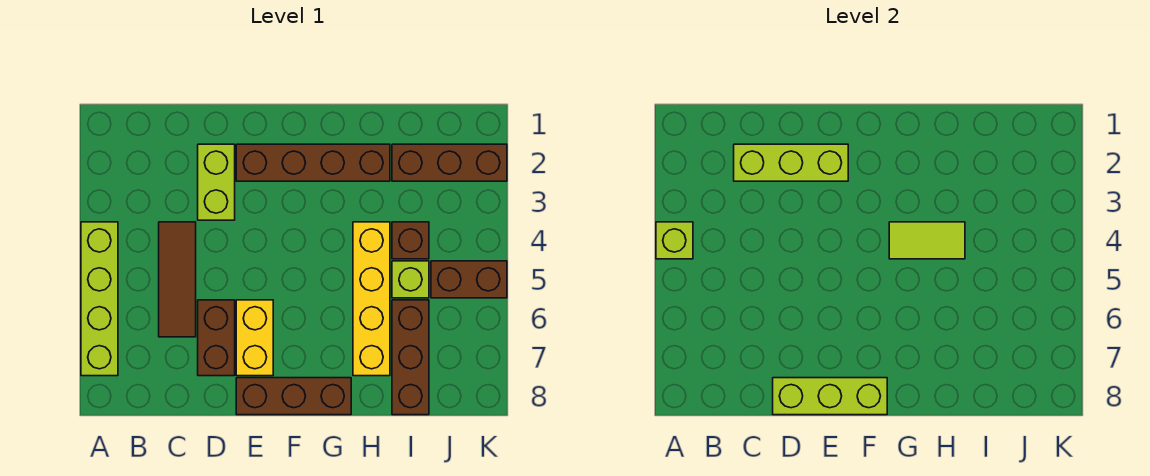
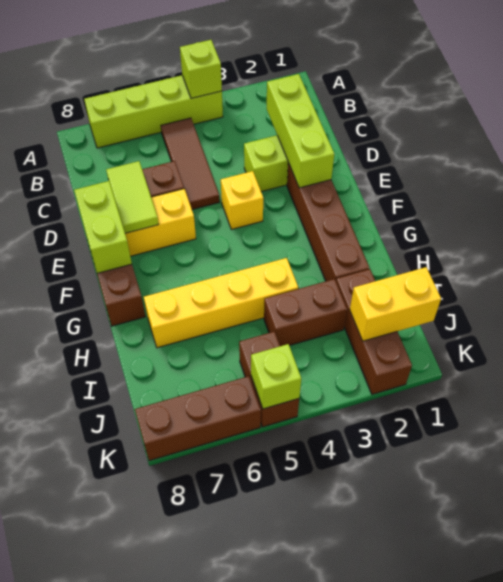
brown tile C4:C6 level 1 -> brown tile B5:D5 level 1
lime brick D8:F8 level 2 -> lime brick E8:F8 level 2
none -> yellow brick E4 level 1
lime tile G4:H4 level 2 -> lime tile D7:E7 level 2
brown brick I4 level 1 -> brown brick I3:I4 level 1
lime brick I5 level 1 -> lime brick K5 level 2
brown brick I6:I8 level 1 -> brown brick K6:K8 level 1
none -> yellow brick J1:J2 level 2

